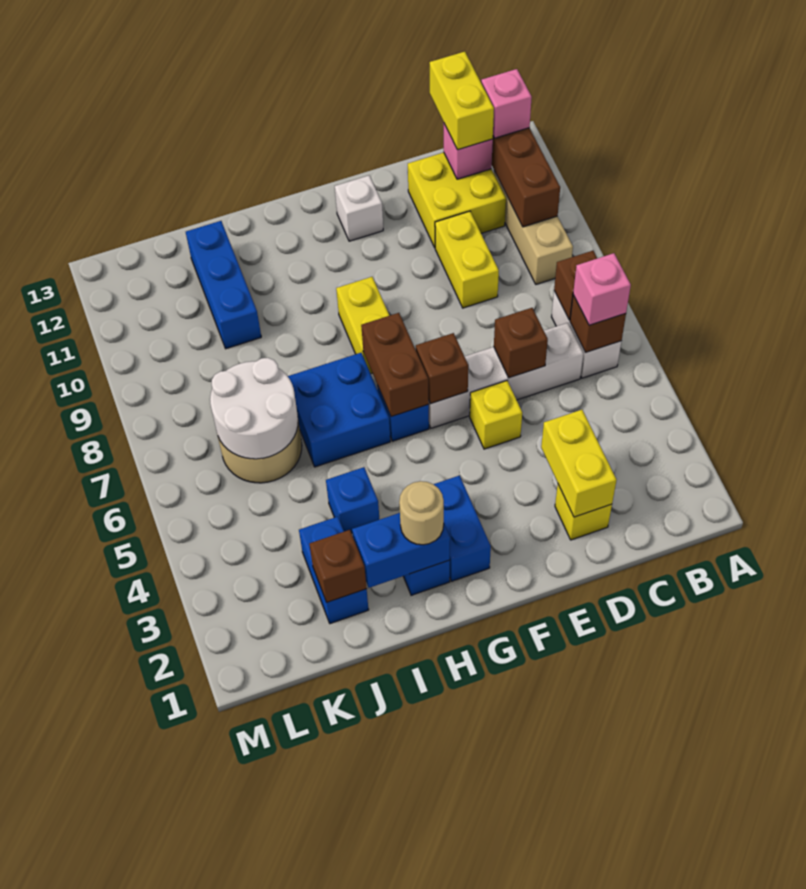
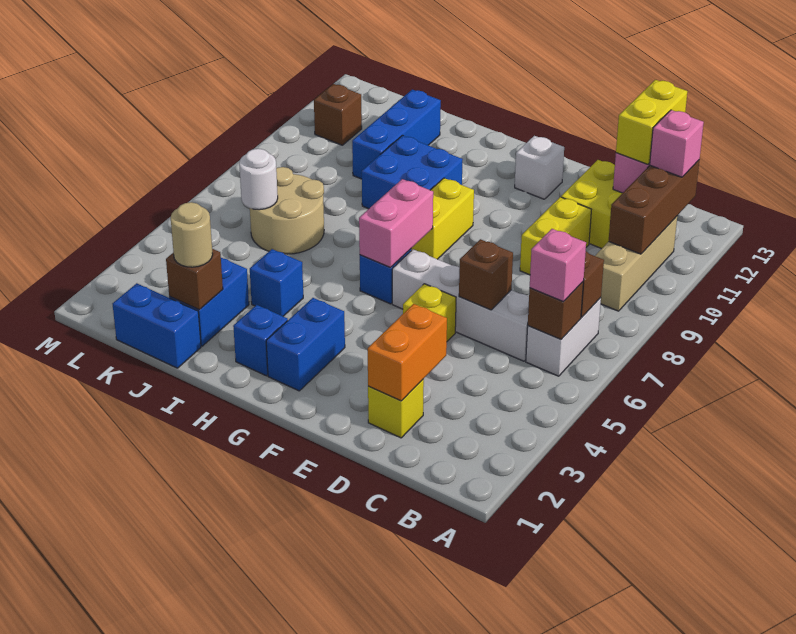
yellow brick D2:D3 level 2 -> orange brick D2:D3 level 2
brown brick F6 level 2 -> brown brick L11 level 1
brown brick G6:G7 level 2 -> pink brick G6:G7 level 2
blue brick H2:I2 level 2 -> blue brick J1:K1 level 1
tan round brick H2 level 3 -> tan round brick J2 level 3
blue brick H6:I7 level 1 -> blue brick H9:I10 level 1
white round brick J6:K7 level 2 -> white round brick K6 level 2

